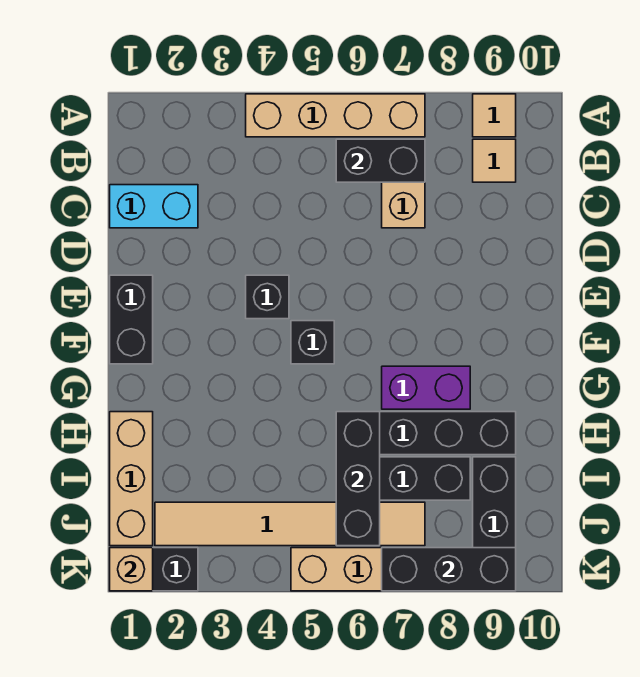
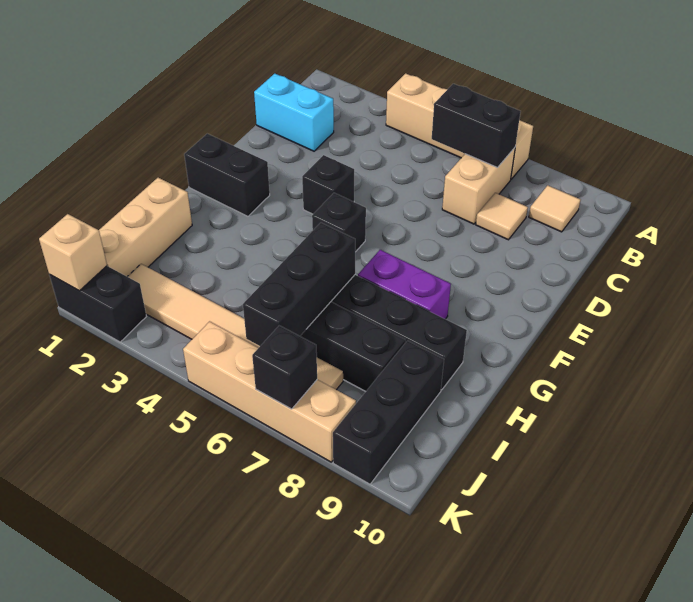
tan tile A9 level 1 -> tan tile C8 level 1
black brick E1:F1 level 1 -> black brick F1:F2 level 1
black brick K7:K9 level 2 -> black brick K7 level 2

